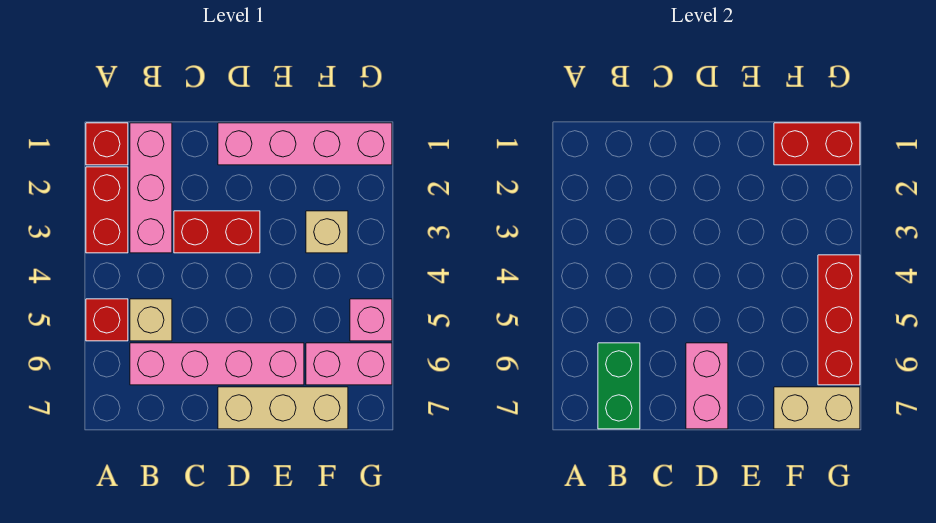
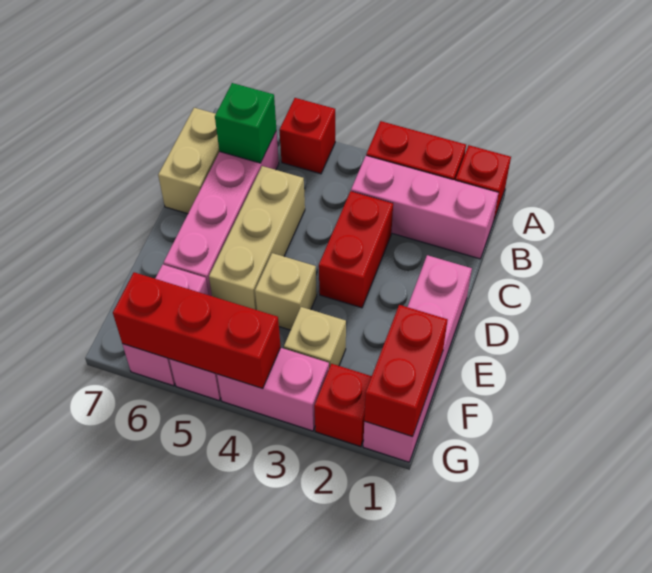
tan brick B5 level 1 -> tan brick E4 level 1
green brick B6:B7 level 2 -> green brick B6 level 2
pink brick D6:D7 level 2 -> pink brick G3:G4 level 1
tan brick D7:F7 level 1 -> tan brick C5:E5 level 1
tan brick F7:G7 level 2 -> tan brick B7:C7 level 1
none -> red brick G2 level 1

